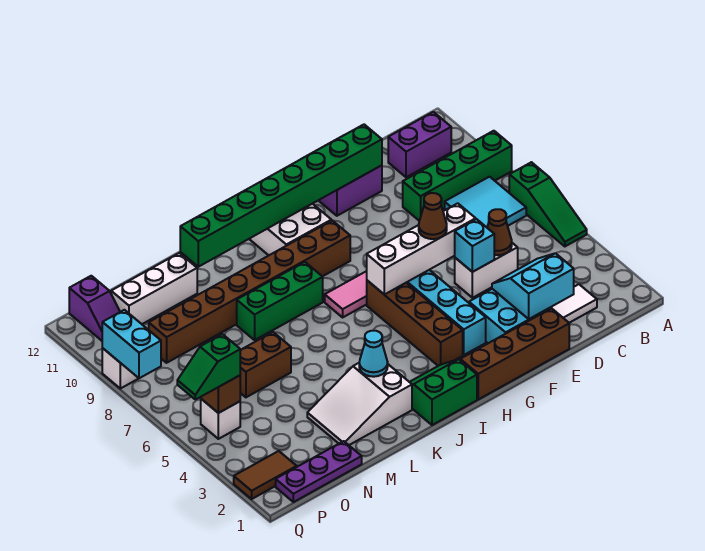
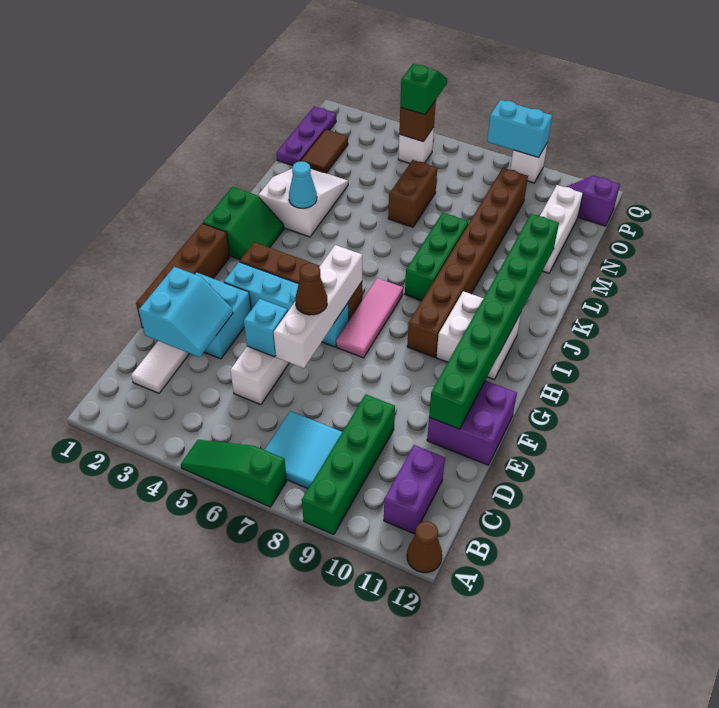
brown cone D5 level 2 -> brown cone A12 level 1
brown tile P2:Q2 level 1 -> brown tile N2:O2 level 1

